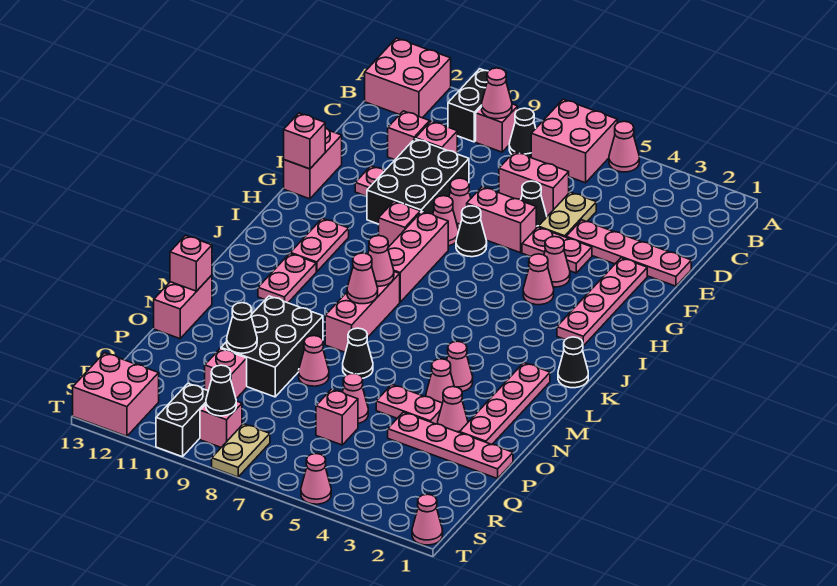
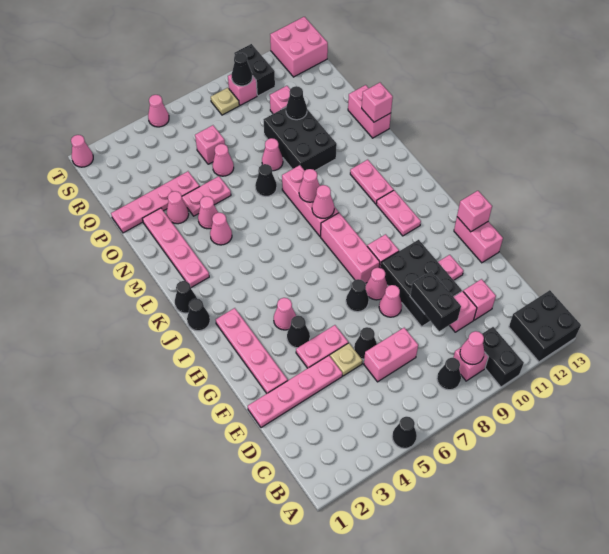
pink cone A5 level 1 -> black cone A5 level 1
pink brick A6:B7 level 1 -> none
pink brick A12:B13 level 1 -> black brick A12:B13 level 1
tan plate D5:E5 level 1 -> tan plate E5 level 1
none -> black brick D9:E9 level 2
pink brick F6:F7 level 1 -> none
pink cone G4 level 1 -> black cone G4 level 1
none -> black cone J1 level 1
tan plate S8:T8 level 1 -> tan plate S8 level 1

